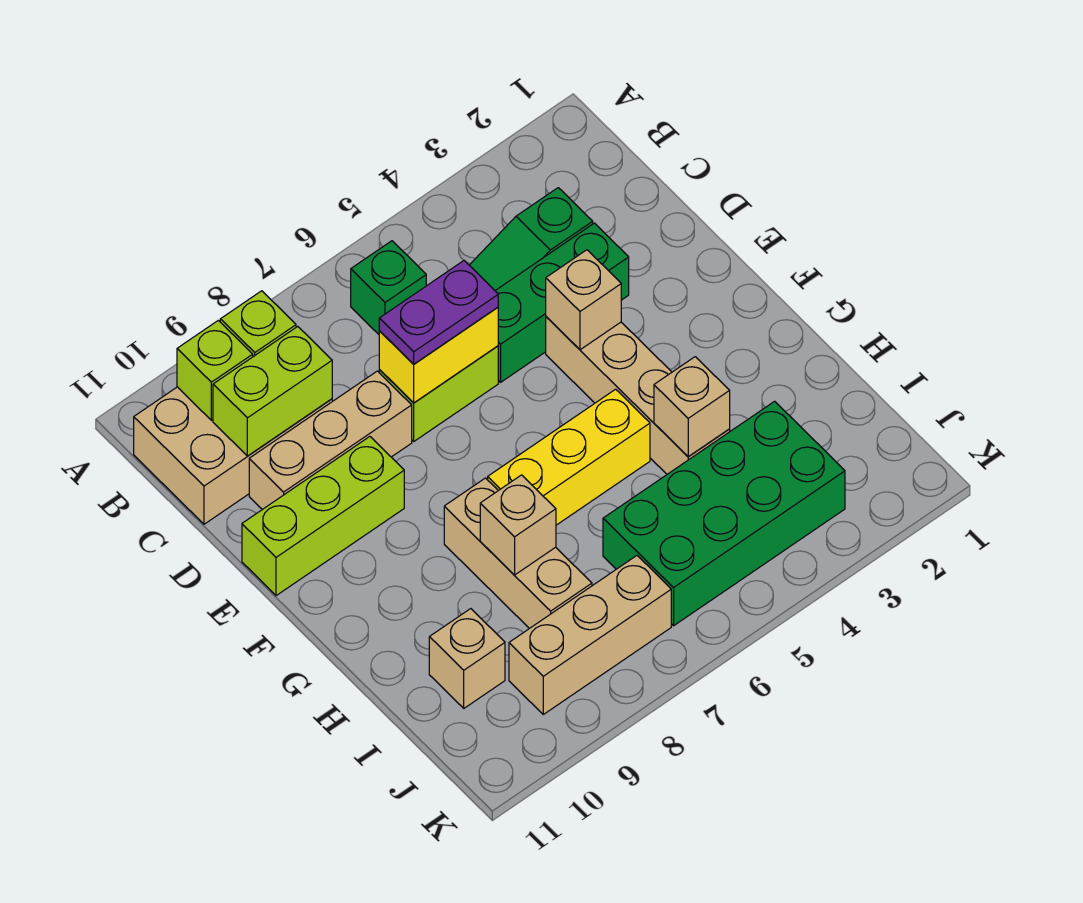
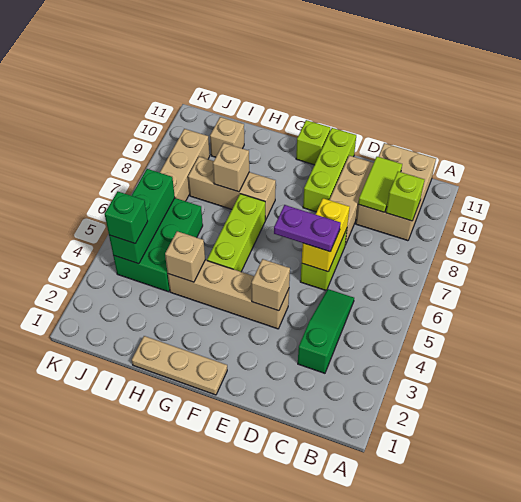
green brick B6 level 1 -> green brick J4 level 3
lime brick B10 level 2 -> lime brick F11 level 1
lime brick C9:C10 level 2 -> lime tile C9:C10 level 2
green brick D3:D5 level 1 -> green brick J4:J6 level 2
purple plate D6:D7 level 3 -> purple plate D6:E6 level 3
none -> tan plate F1:H1 level 1
yellow brick G5:G7 level 1 -> lime brick G5:G7 level 1
green brick I3:J6 level 1 -> green brick I4:J6 level 1

